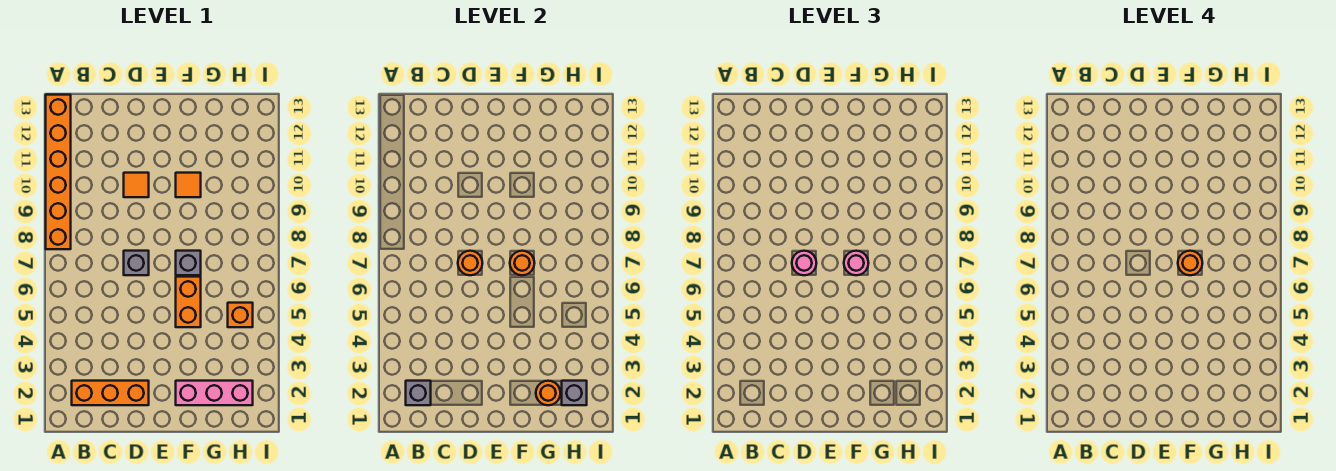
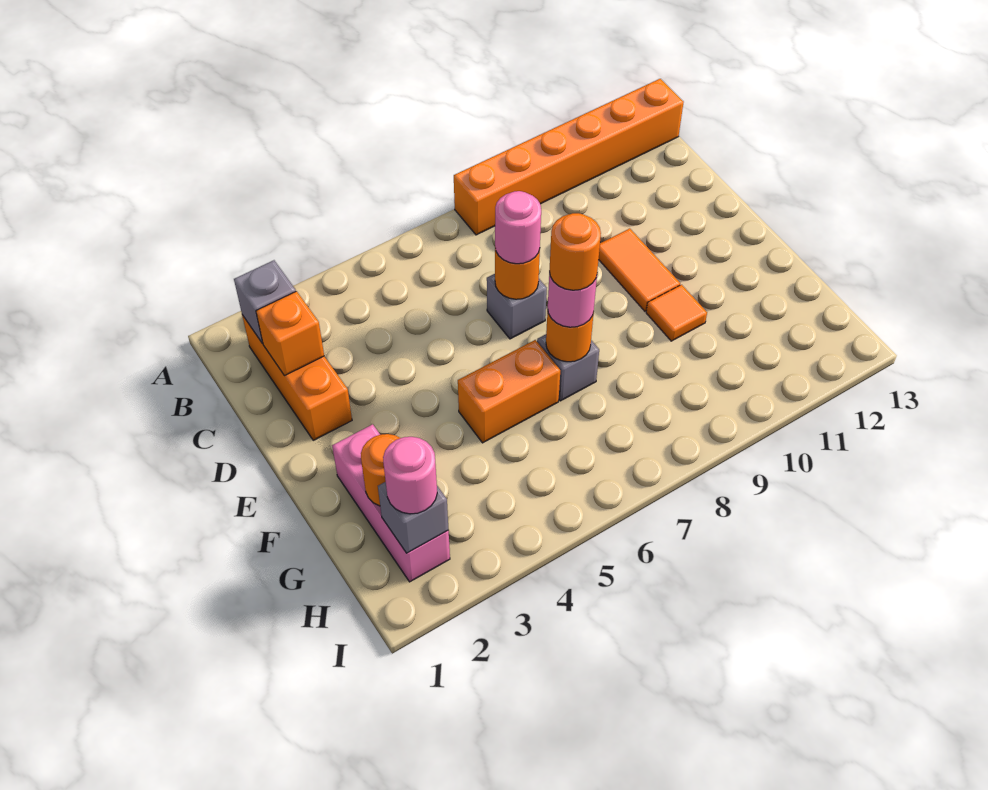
orange tile D10 level 1 -> orange tile D10:E10 level 1
none -> pink round brick H2 level 3
orange brick H5 level 1 -> orange brick C2 level 2

